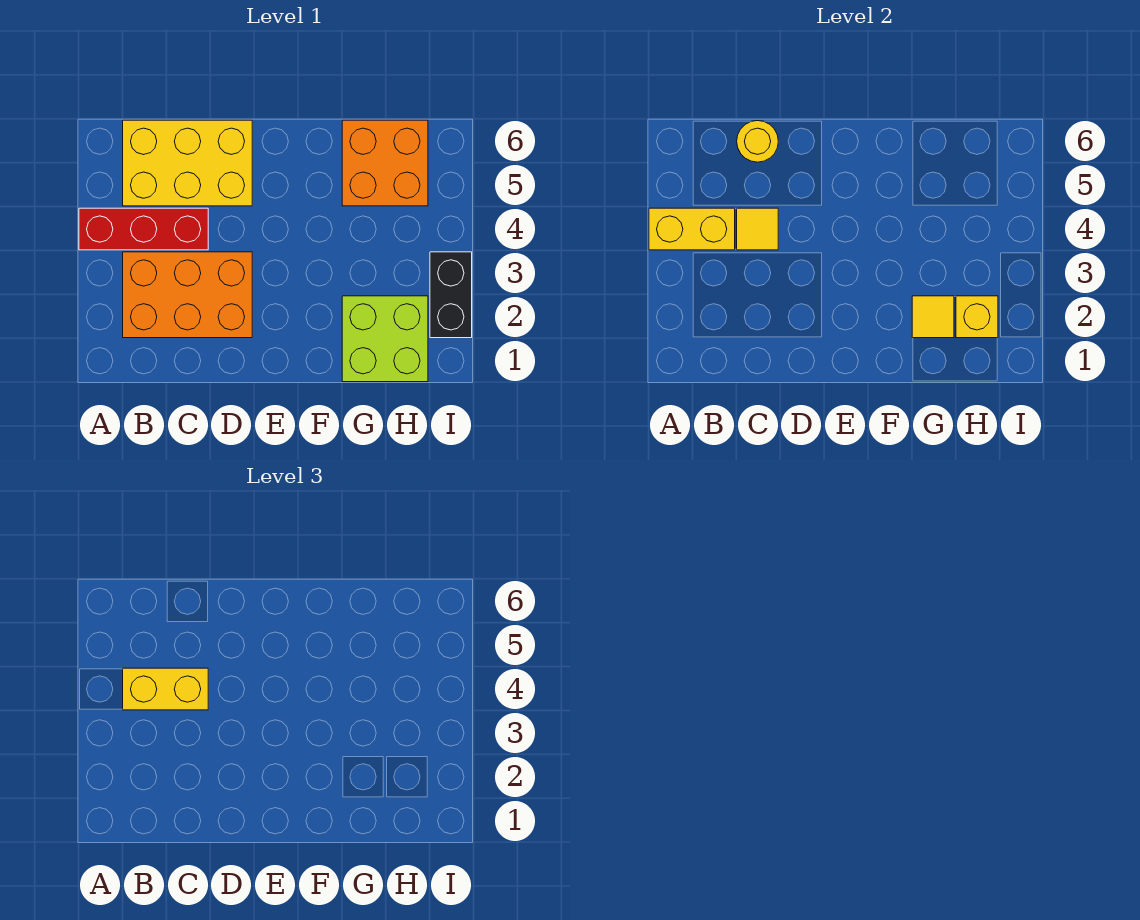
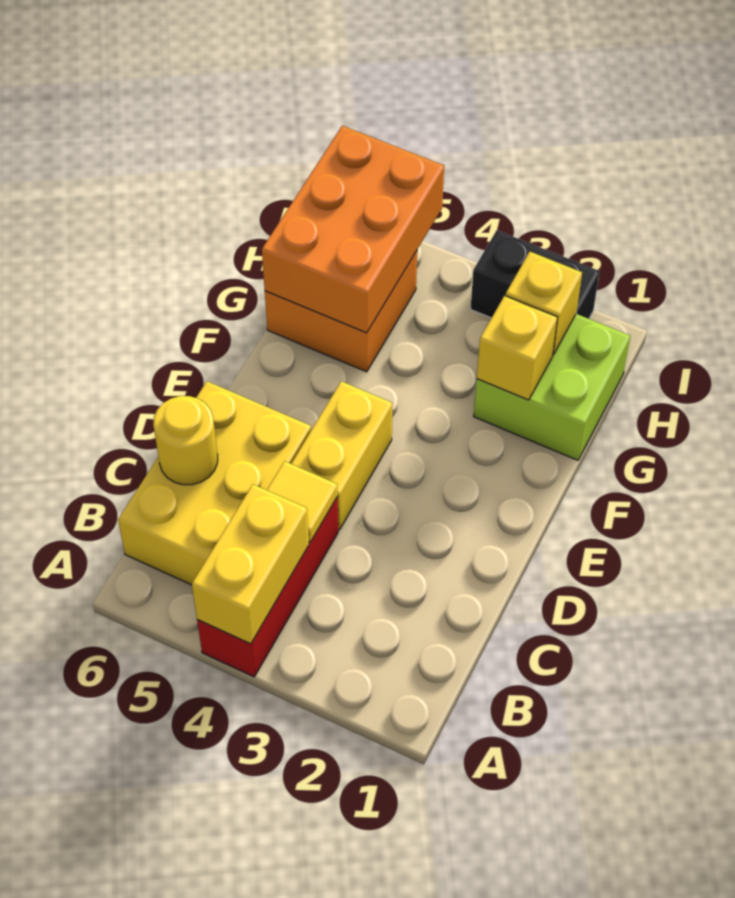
orange brick B2:D3 level 1 -> orange brick G5:I6 level 2
yellow brick B4:C4 level 3 -> yellow brick D4:E4 level 1
yellow tile G2 level 2 -> yellow brick G2 level 2

